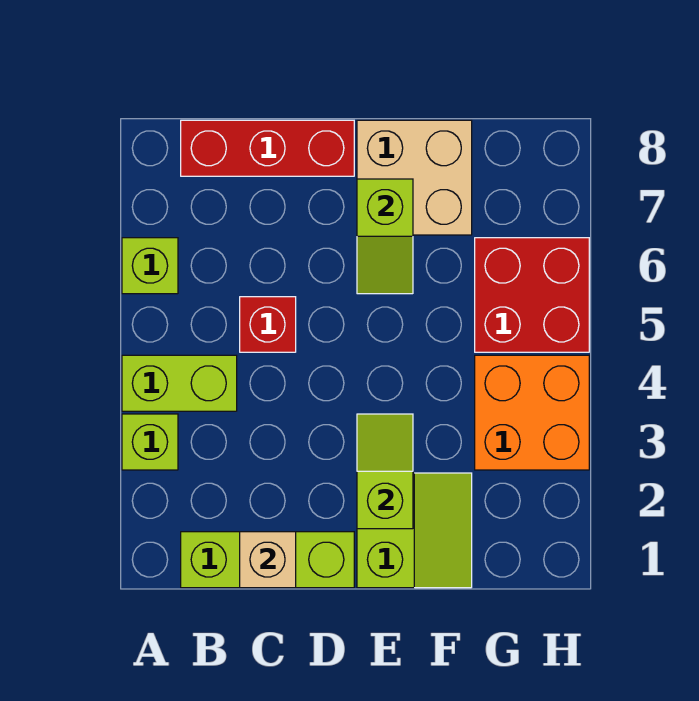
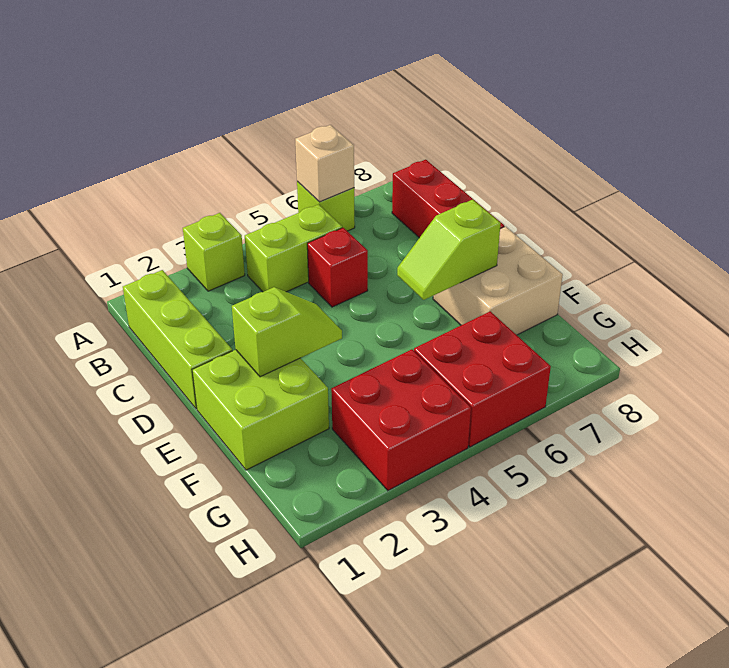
lime brick A4:B4 level 1 -> lime brick B4:B5 level 1
tan brick C1 level 2 -> tan brick A6 level 2
lime slope E1:F2 level 1 top E -> lime brick E1:F2 level 1
orange brick G3:H4 level 1 -> red brick G3:H4 level 1

